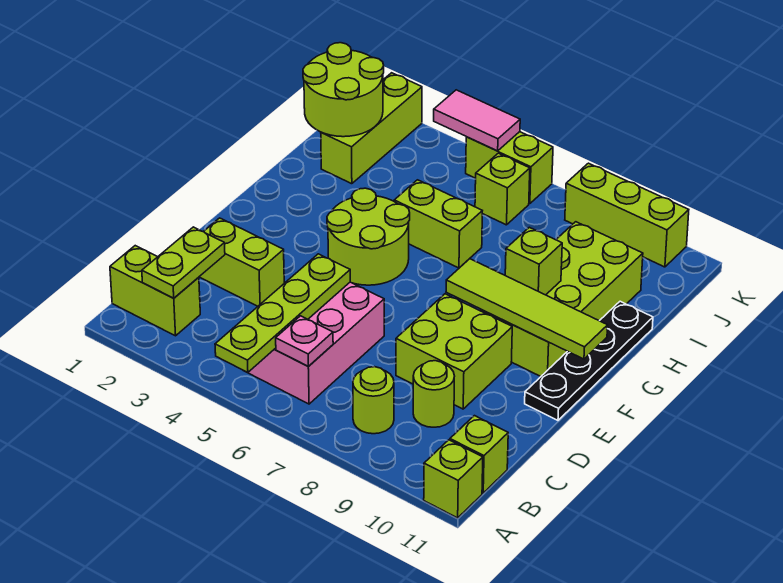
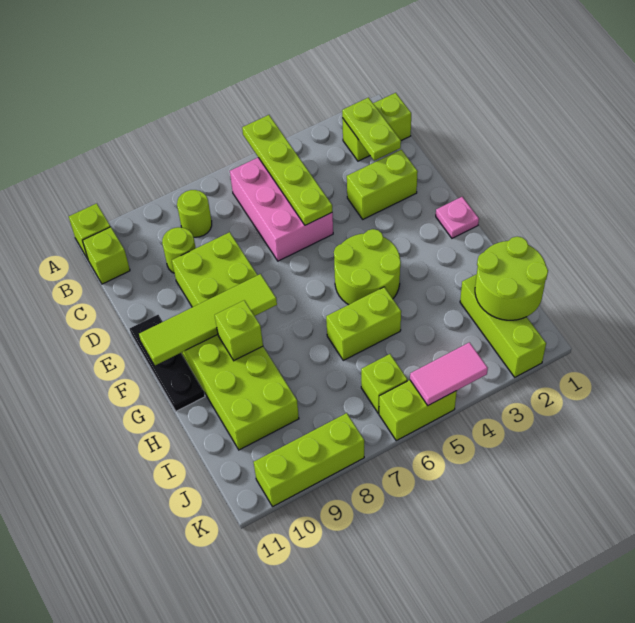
pink plate B6 level 2 -> pink plate F1 level 1
black plate E11:H11 level 1 -> black plate E11:G11 level 1

